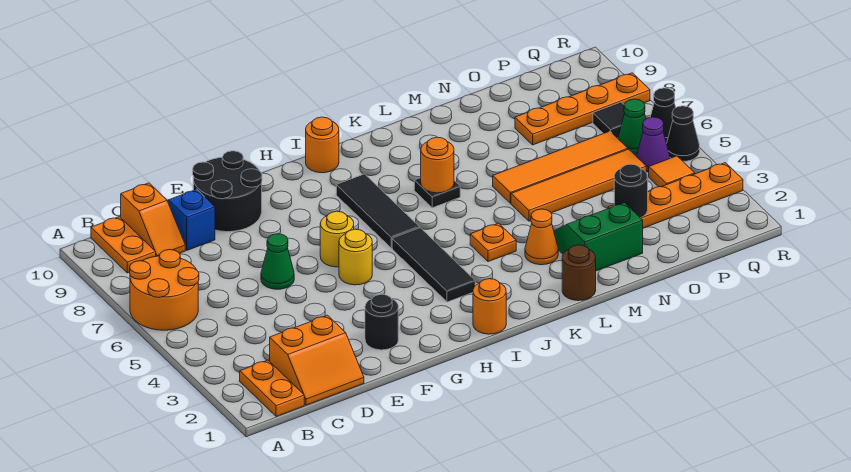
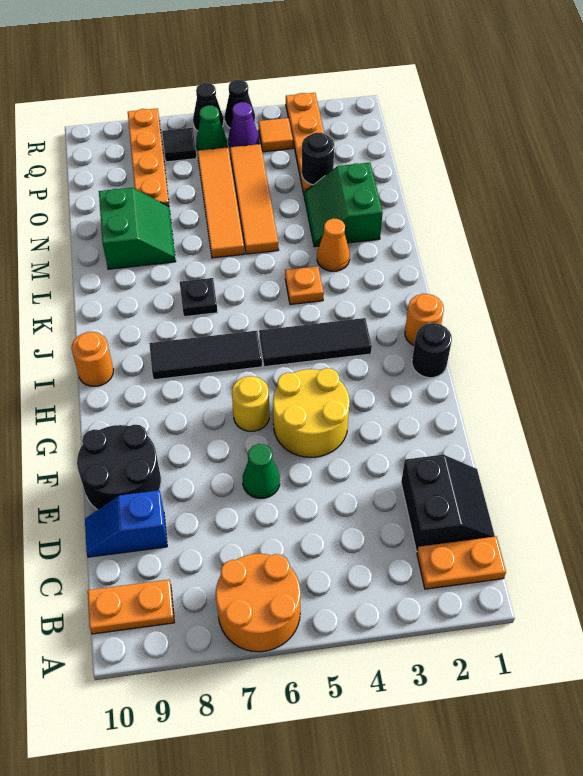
orange slope C1:D2 level 1 top 2 -> black slope C1:D2 level 1 top 2
orange slope C9:C10 level 1 top 10 -> none
black round brick F2 level 1 -> black round brick H1 level 1
yellow round brick G5 level 1 -> yellow round brick F4:G5 level 1
orange round brick K7 level 2 -> none
brown round brick L1 level 1 -> none
none -> green slope M8:N9 level 1 top 9

